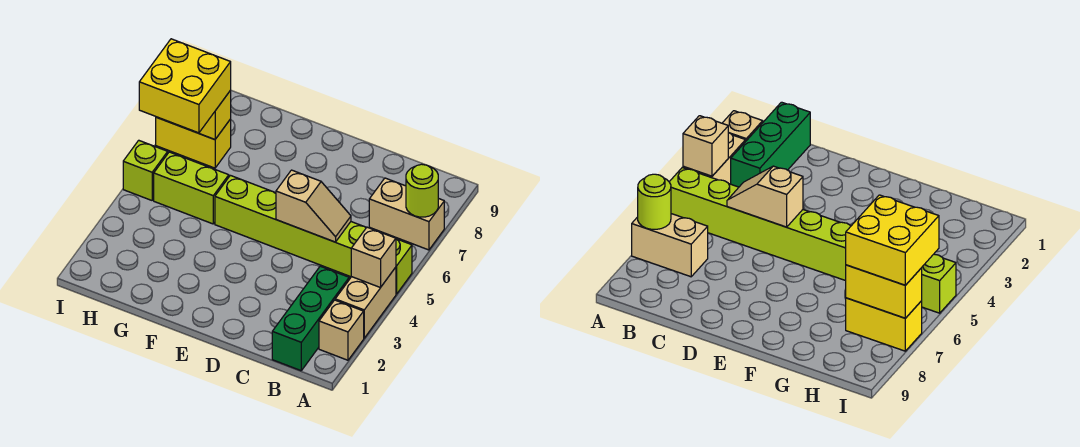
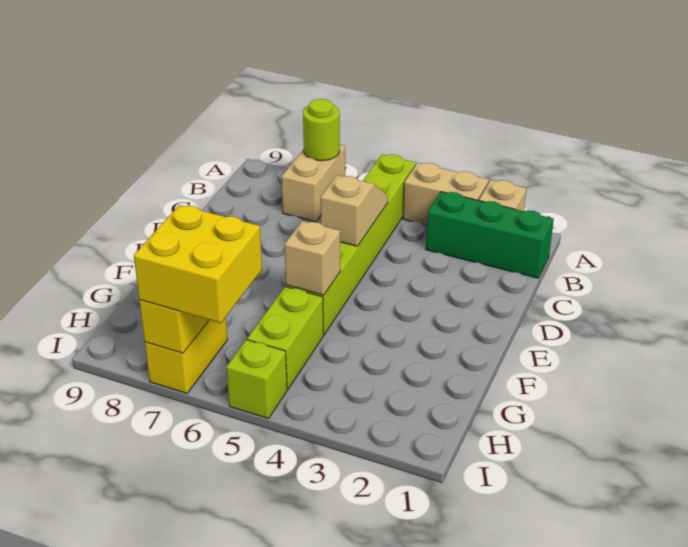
tan brick A4 level 2 -> tan brick F5 level 2

